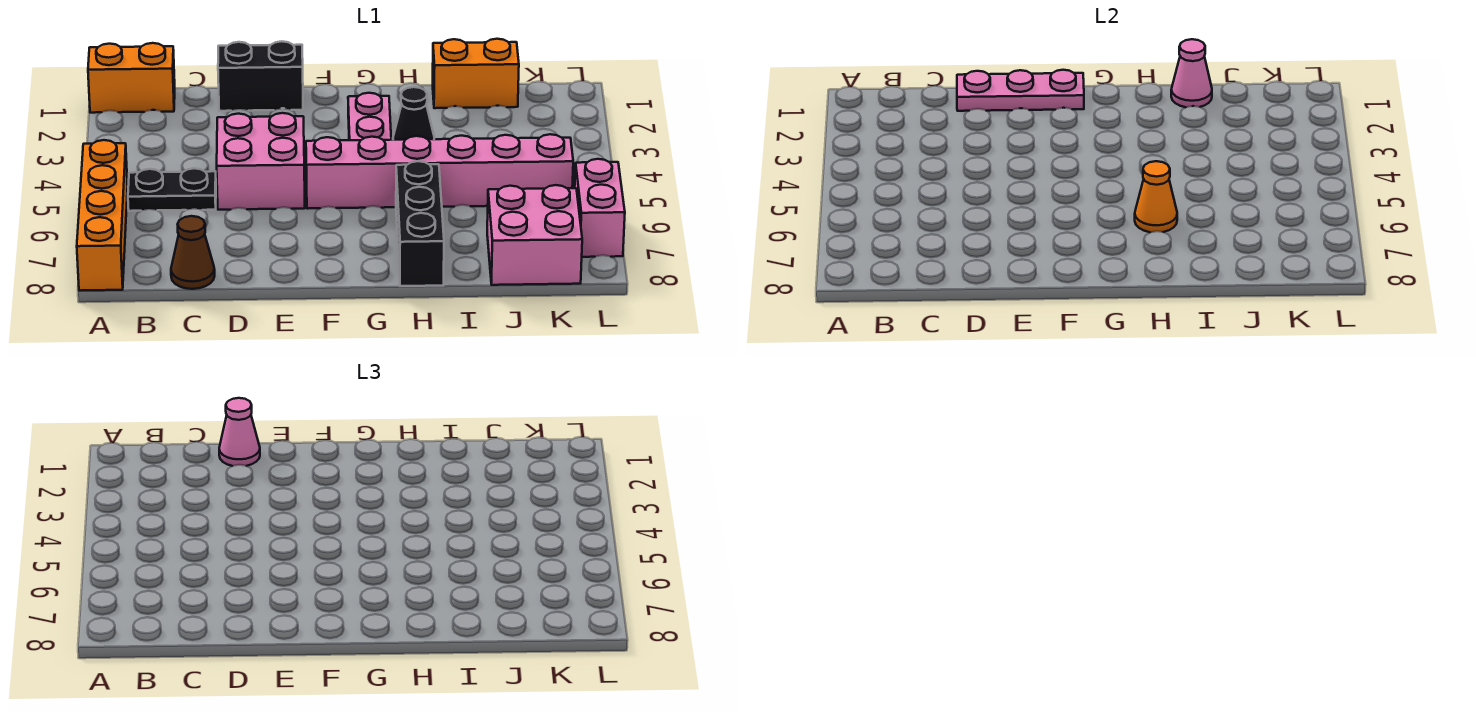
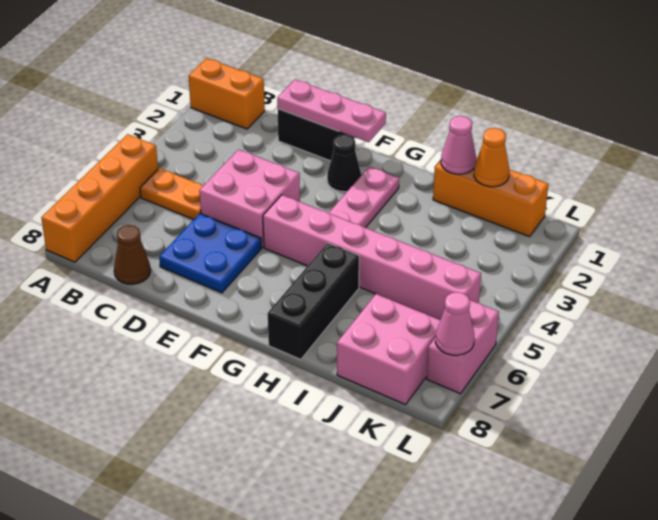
black plate B5:C5 level 1 -> orange plate B5:C5 level 1
pink cone D1 level 3 -> pink cone L7 level 2
none -> blue plate D6:E7 level 1
black cone H3 level 1 -> black cone F2 level 1
orange cone H6 level 2 -> orange cone J1 level 2
orange brick I1:J1 level 1 -> orange brick I1:K1 level 1

